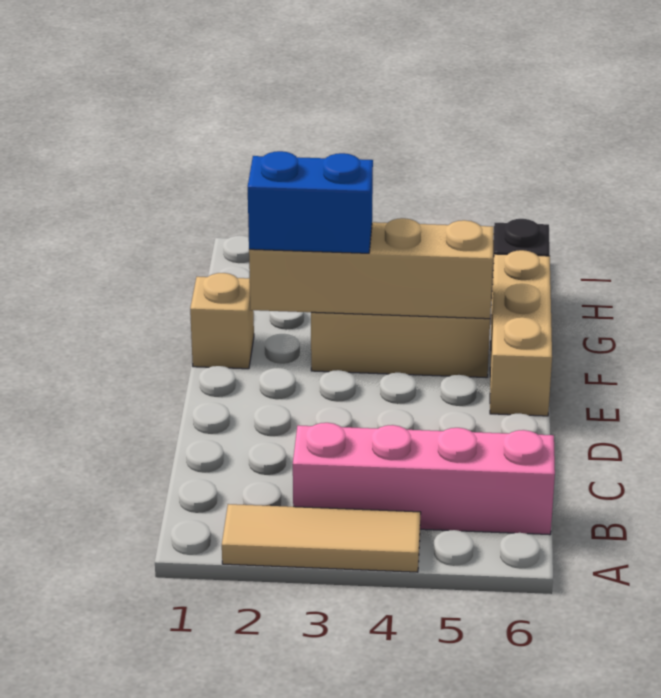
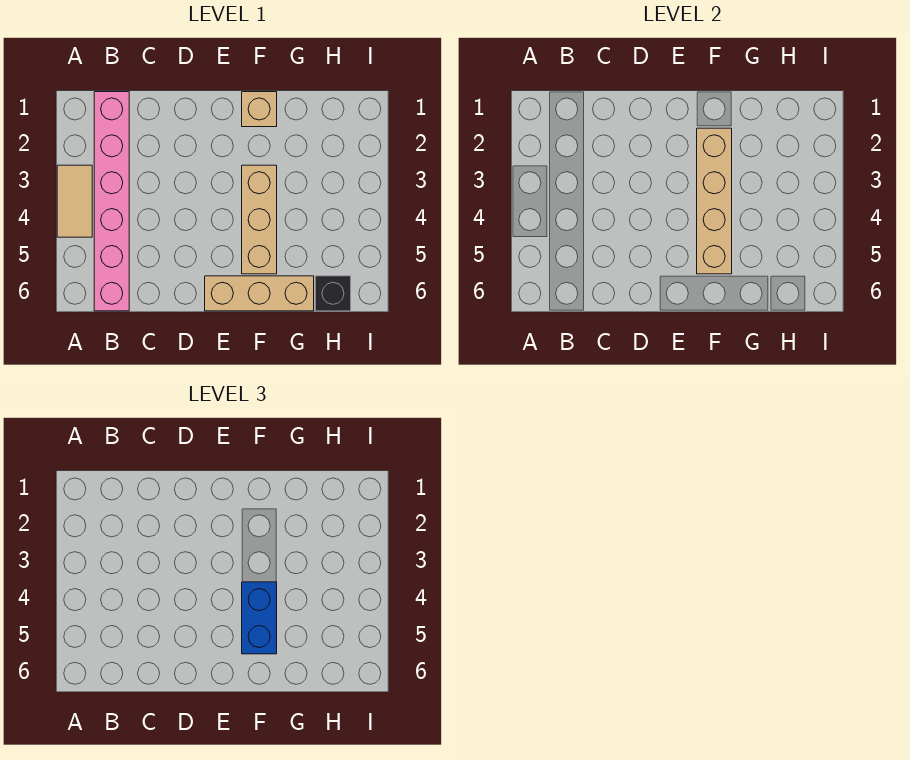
tan tile A2:A4 level 1 -> tan tile A3:A4 level 1
pink brick B3:B6 level 1 -> pink brick B1:B6 level 1
blue brick F2:F3 level 3 -> blue brick F4:F5 level 3

